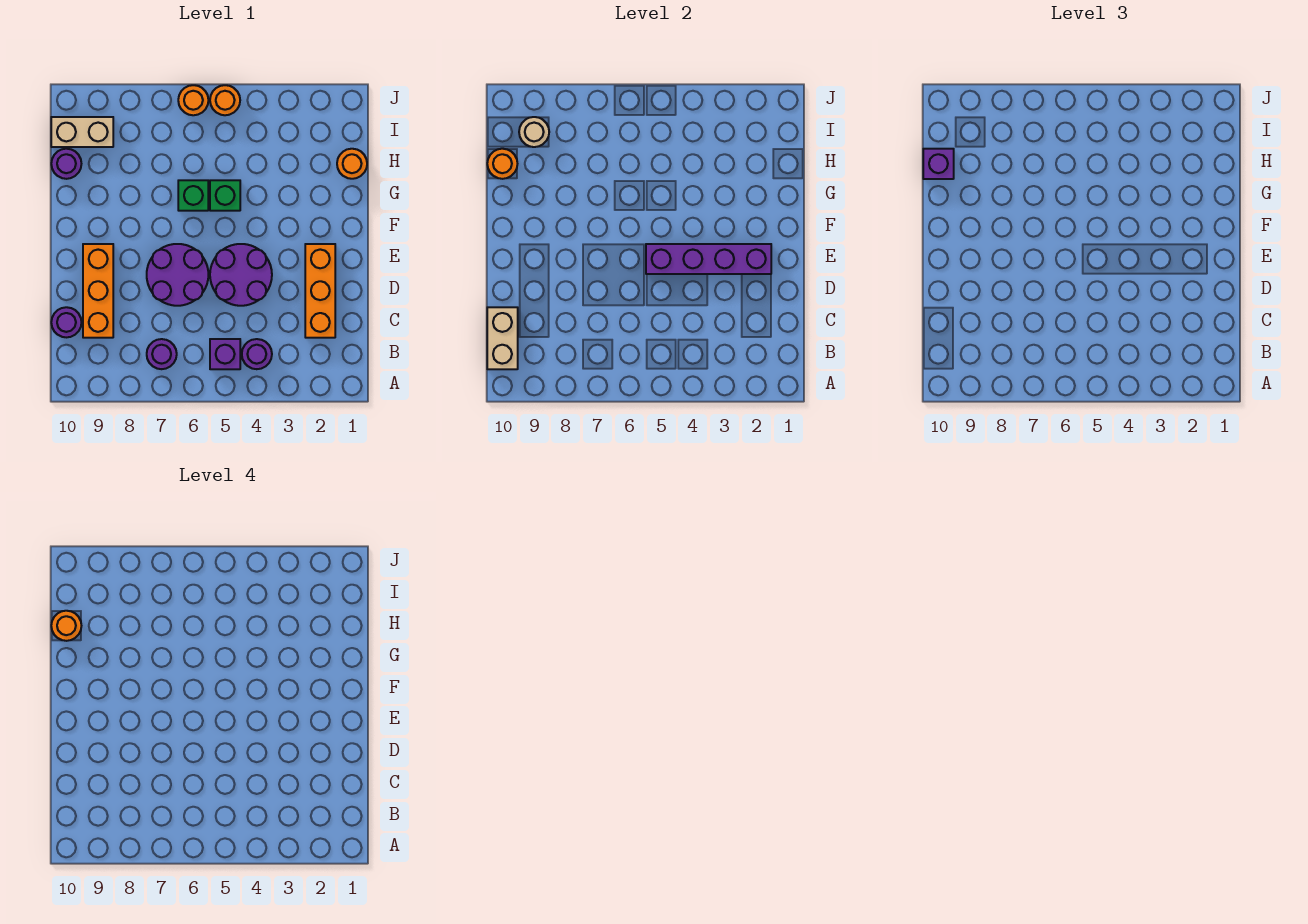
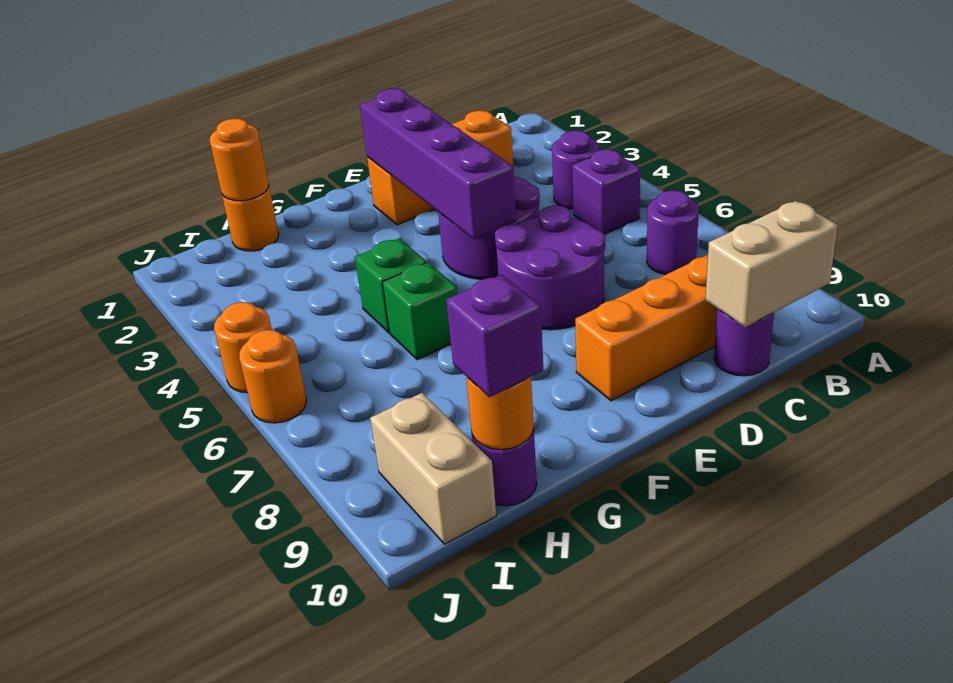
orange round brick H10 level 4 -> orange round brick H1 level 2
tan round brick I9 level 2 -> none

